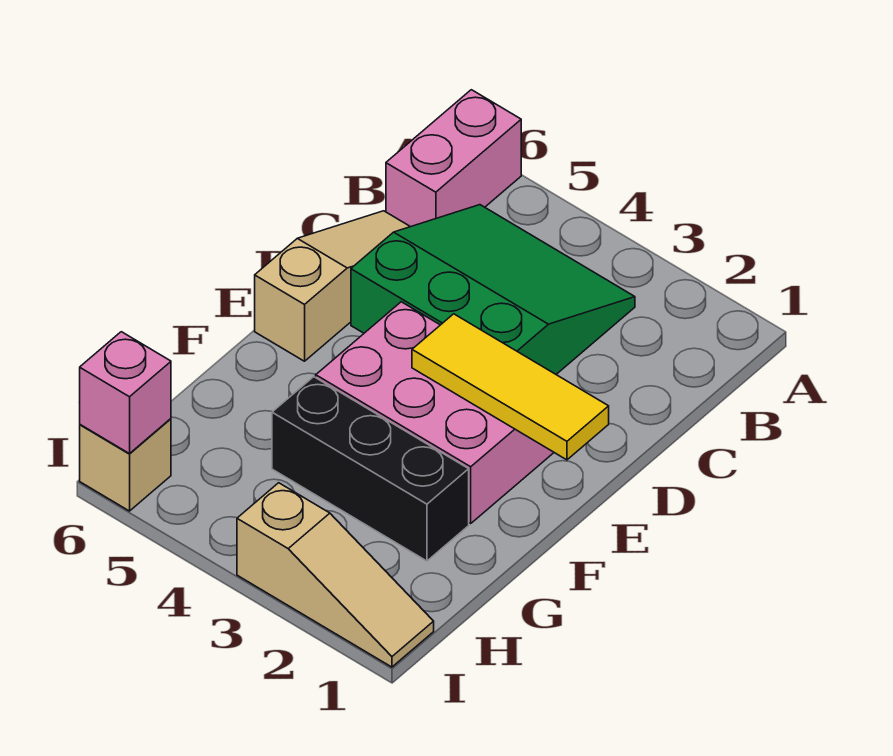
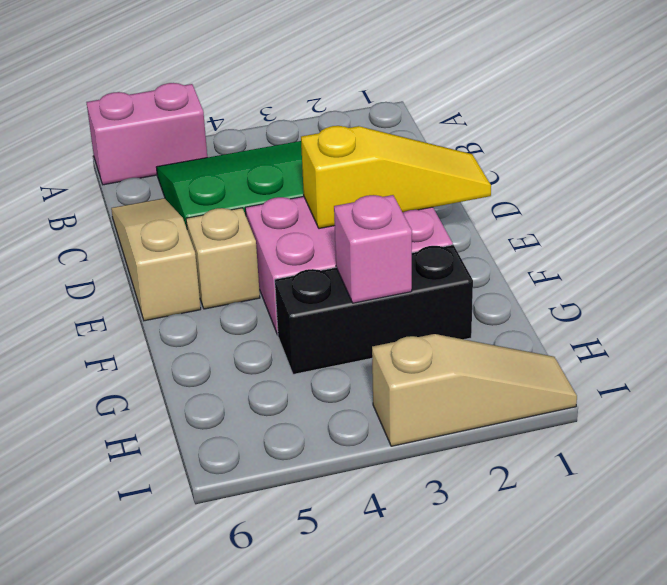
pink brick A6:B6 level 1 -> pink brick A5:A6 level 1
yellow tile E1:E3 level 2 -> yellow slope E1:E3 level 2 top 3
tan brick I6 level 1 -> tan brick E5 level 1
pink brick I6 level 2 -> pink brick G3 level 2

